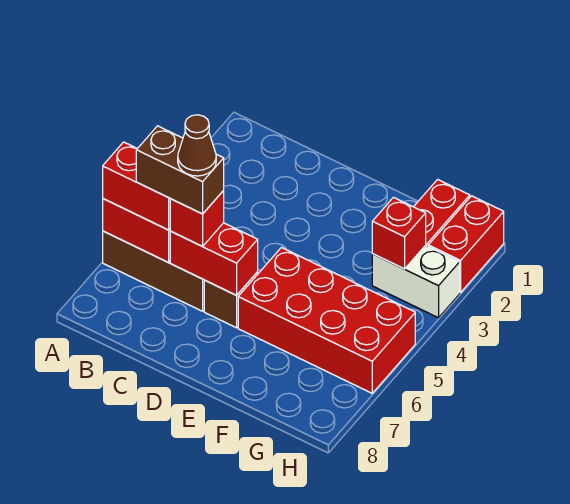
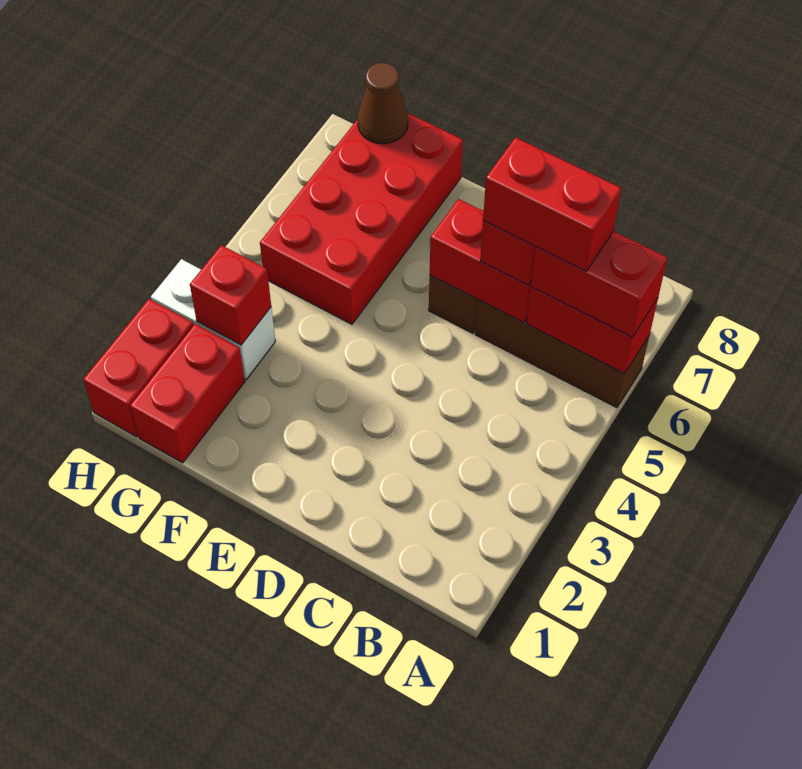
brown brick B6:C6 level 4 -> red brick B6:C6 level 4
brown cone C6 level 5 -> brown cone G8 level 2
red brick E5:H6 level 1 -> red brick F5:G8 level 1

